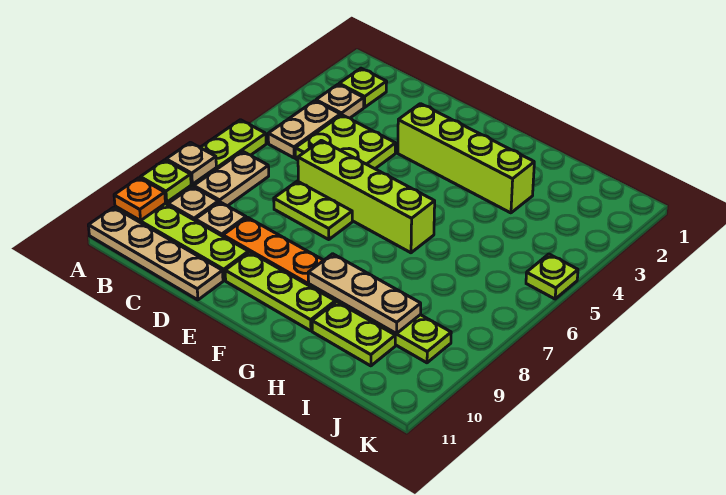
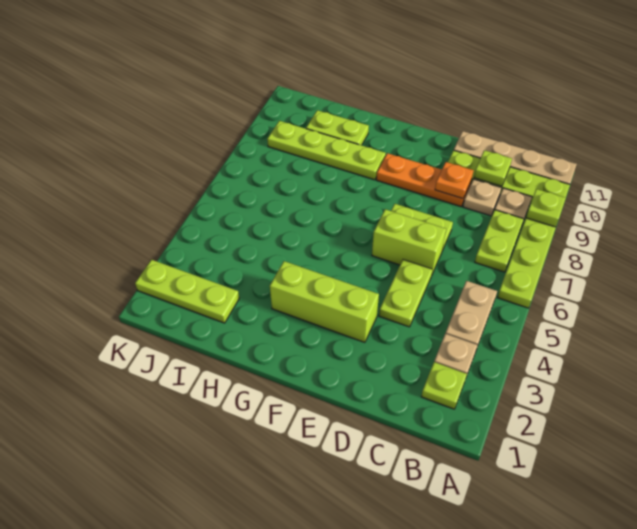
tan plate A8 level 2 -> none
orange plate A10 level 2 -> orange plate D9 level 2
tan plate B7:B8 level 1 -> lime plate B7:B8 level 1
lime plate C4:D5 level 1 -> lime plate D4:D5 level 1
lime brick D6:G6 level 1 -> lime brick D6:E6 level 1
lime brick E3:H3 level 1 -> lime brick E3:G3 level 1
lime plate E10:G10 level 1 -> lime plate I2:K2 level 1
tan plate G9:I9 level 2 -> none
lime plate K5 level 1 -> lime plate C10 level 2

